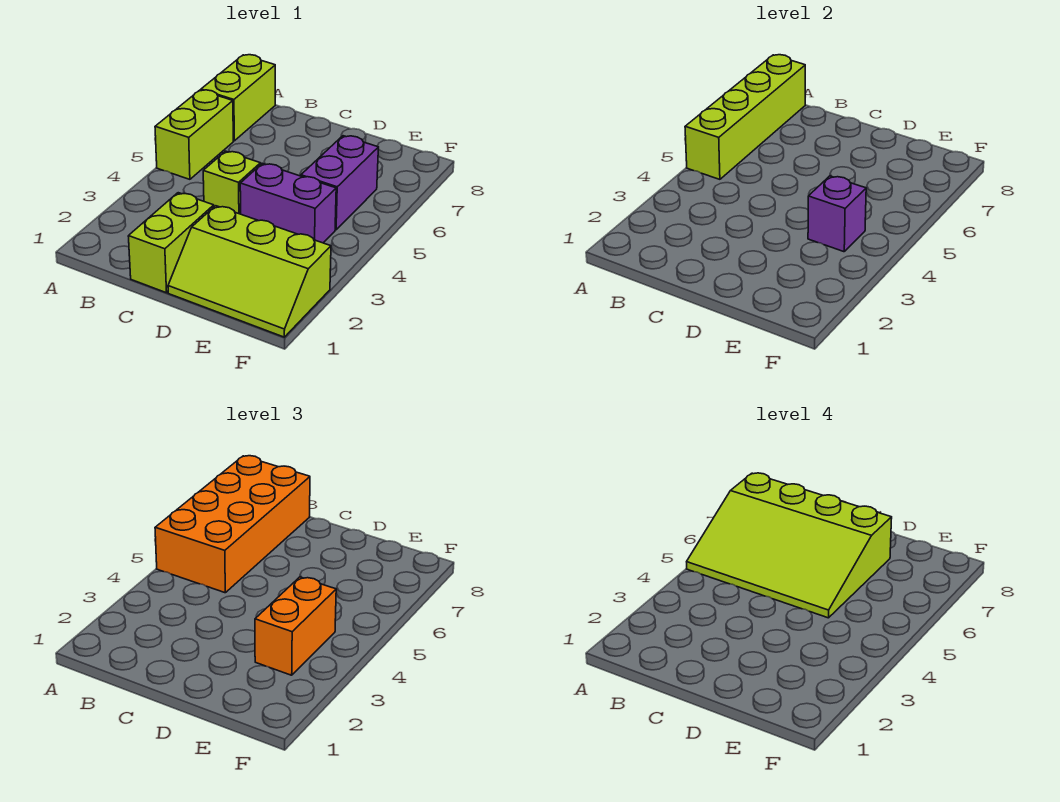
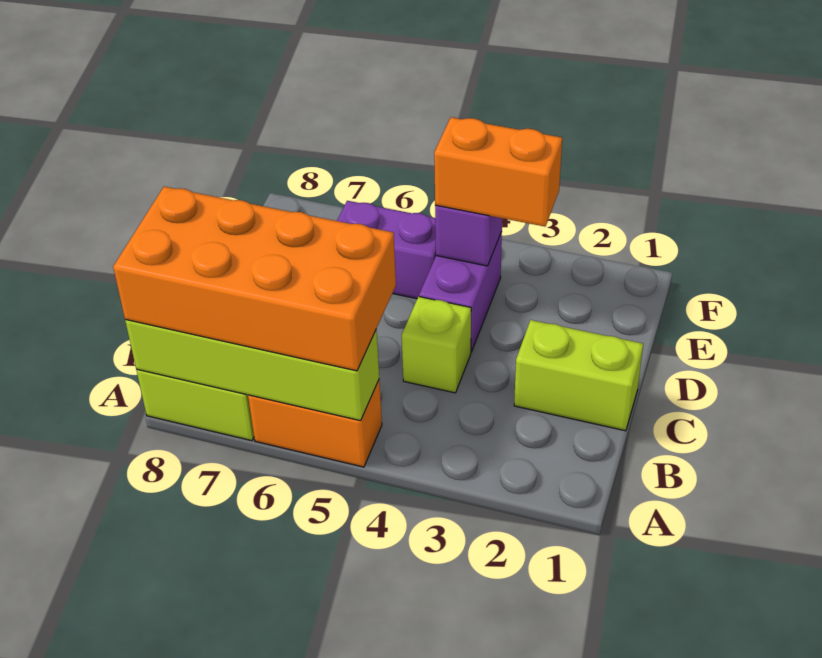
lime brick A5:A6 level 1 -> orange brick A5:A6 level 1
lime slope A5:D7 level 4 top 7 -> none
lime slope D1:F2 level 1 top 2 -> none

